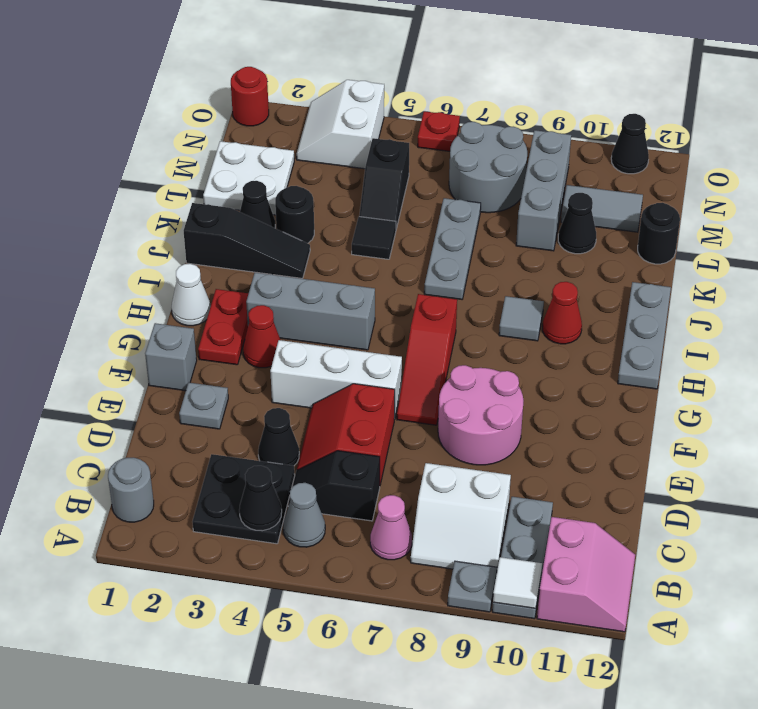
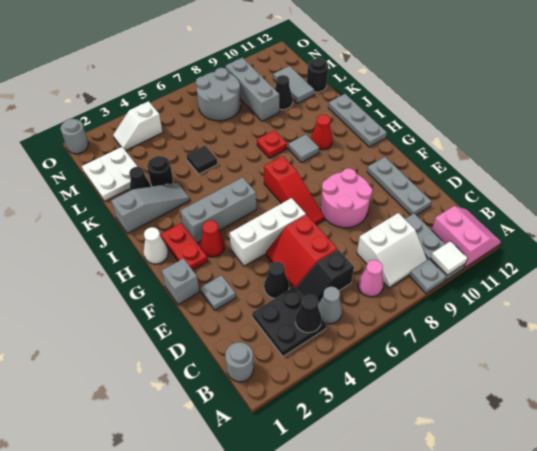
black slope J1:J3 level 1 top 1 -> grey slope J1:J3 level 1 top 1
grey plate J7:L7 level 1 -> grey plate D11:F11 level 1
black slope L5:M5 level 1 top M -> none
grey tile M10:M11 level 1 -> grey tile L11:M11 level 1
white slope N3:O4 level 1 top 4 -> white slope N3:N4 level 1 top 4
red round brick O1 level 1 -> grey round brick O1 level 1
red plate O6 level 1 -> red plate J8 level 1
black cone O11 level 1 -> none

